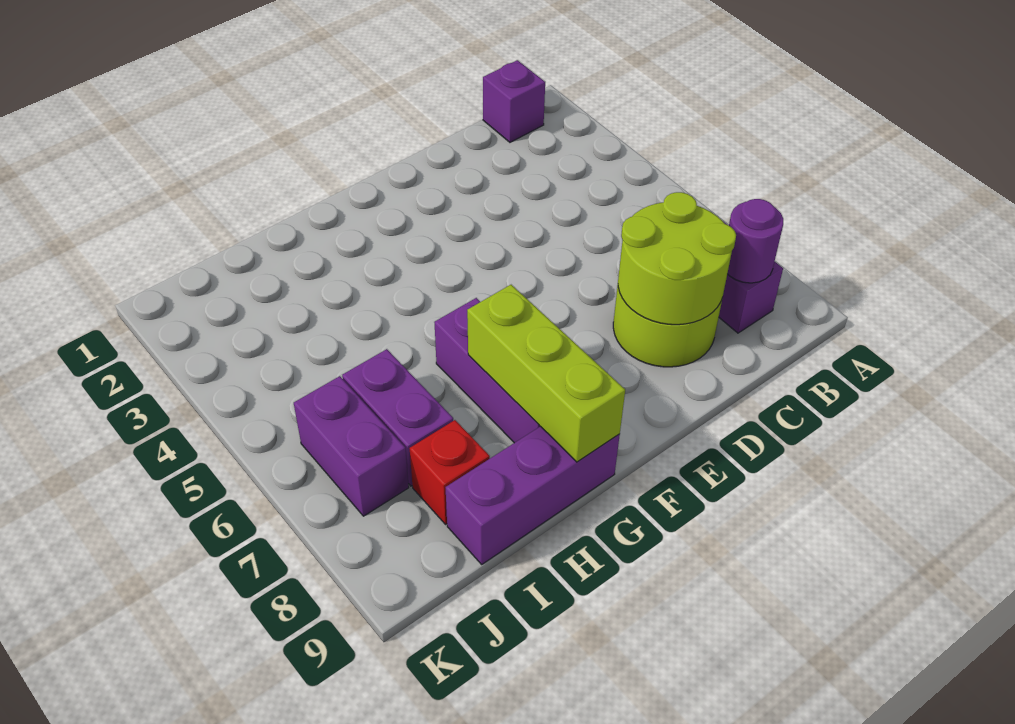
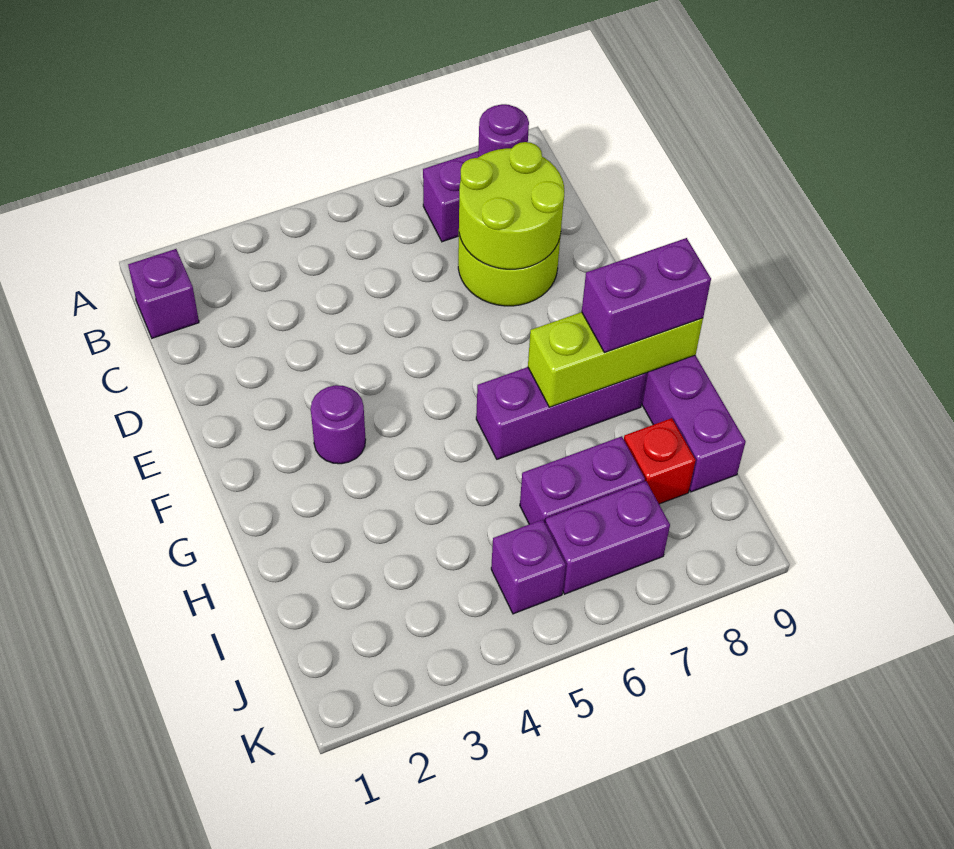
none -> purple round brick F3 level 1
none -> purple brick G8:G9 level 3
none -> purple brick J5 level 1

